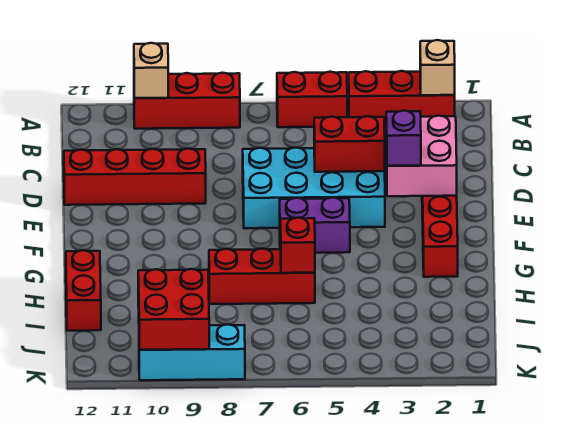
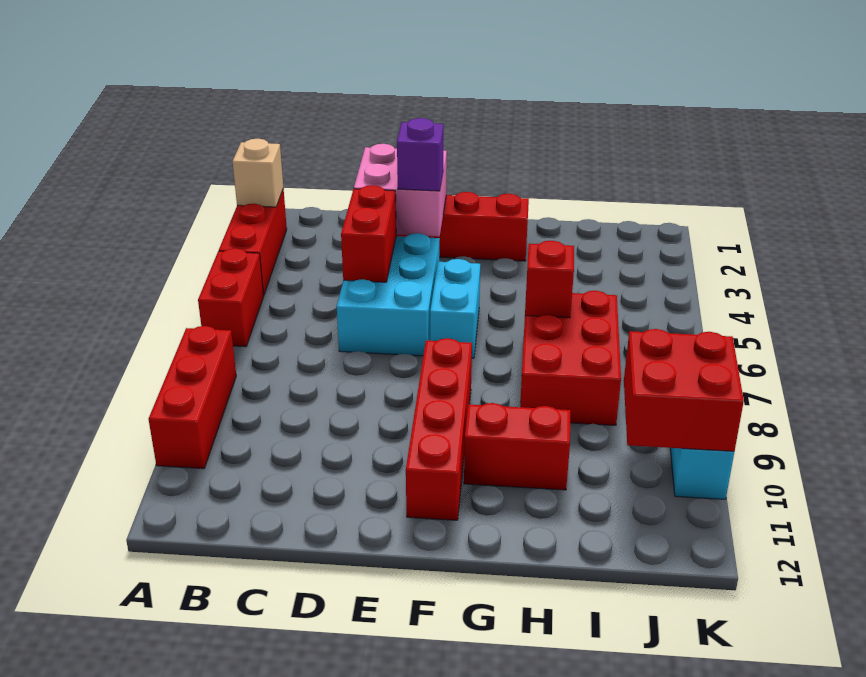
tan brick A10 level 2 -> none
cyan brick D4:E7 level 1 -> cyan brick D4:E6 level 1
red brick D9:D12 level 1 -> red brick F8:F11 level 1
purple brick F5:F6 level 1 -> cyan brick F5:F6 level 1
red brick H6:H8 level 1 -> red brick H6:I8 level 1
red brick H12:I12 level 1 -> red brick G10:H10 level 1

